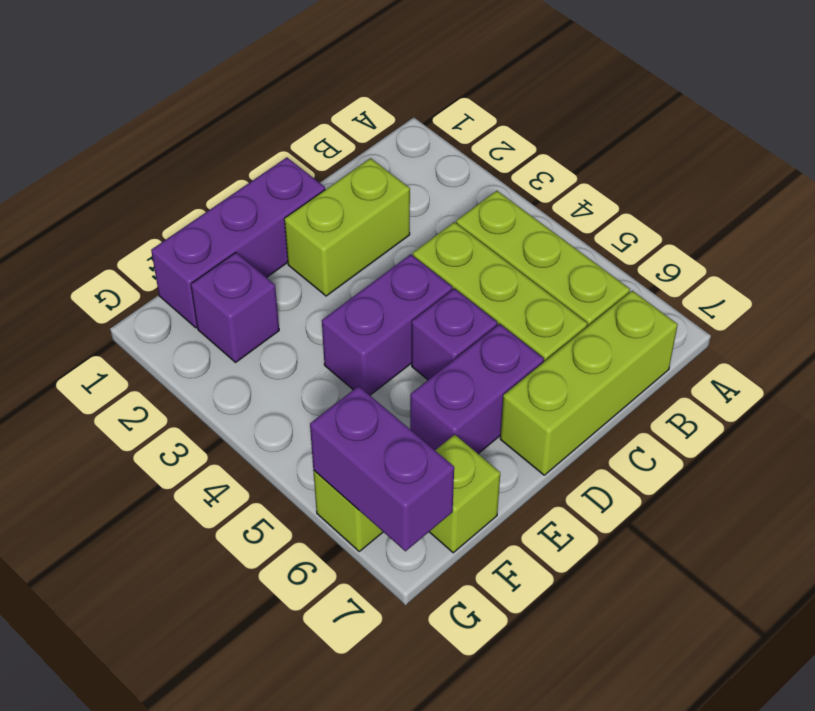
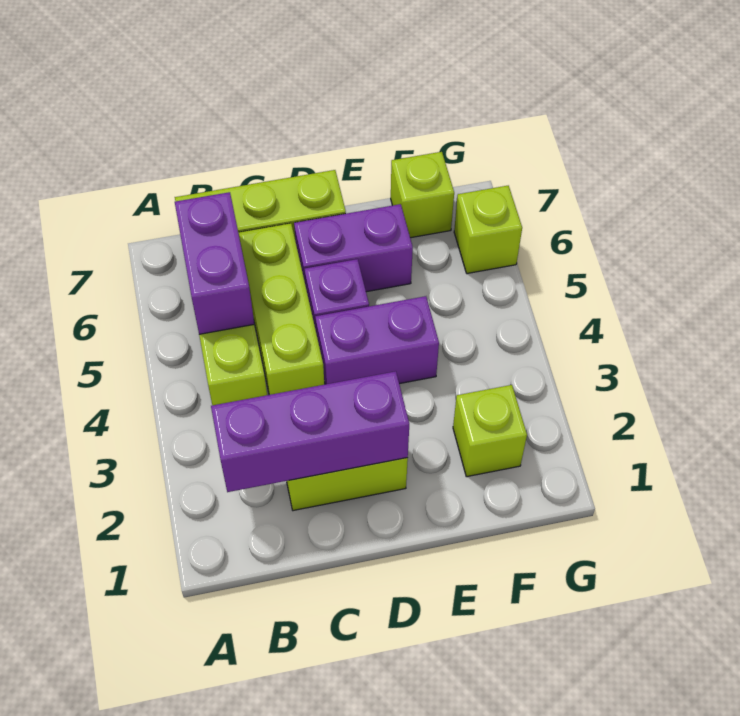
purple brick D1:F1 level 1 -> purple brick B2:D2 level 2
purple brick F2 level 1 -> lime brick F2 level 1
purple brick G6:G7 level 2 -> purple brick B5:B6 level 2

